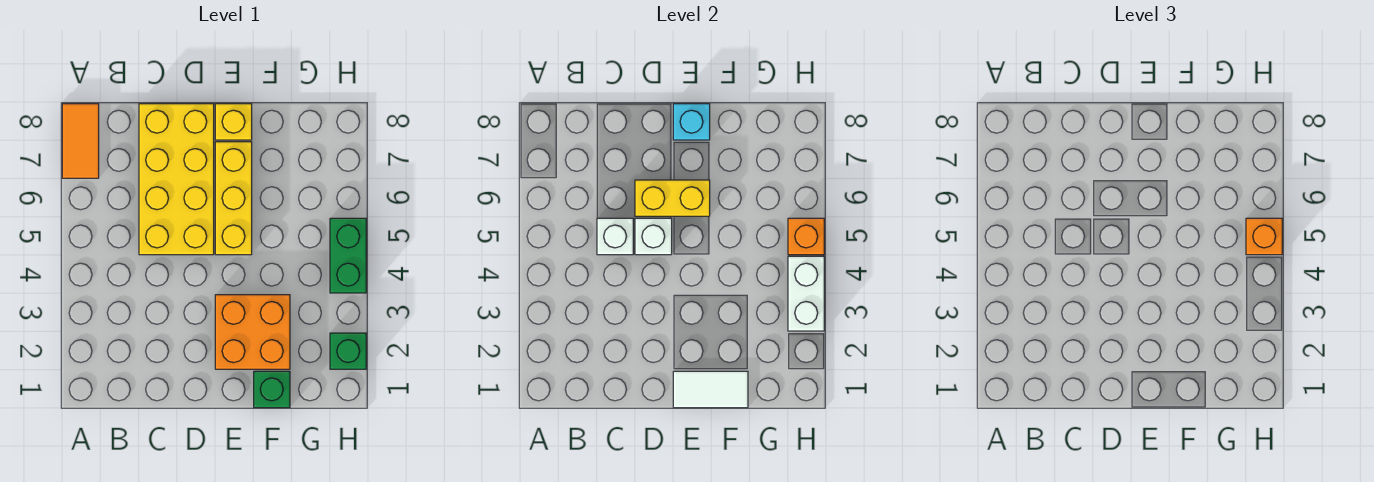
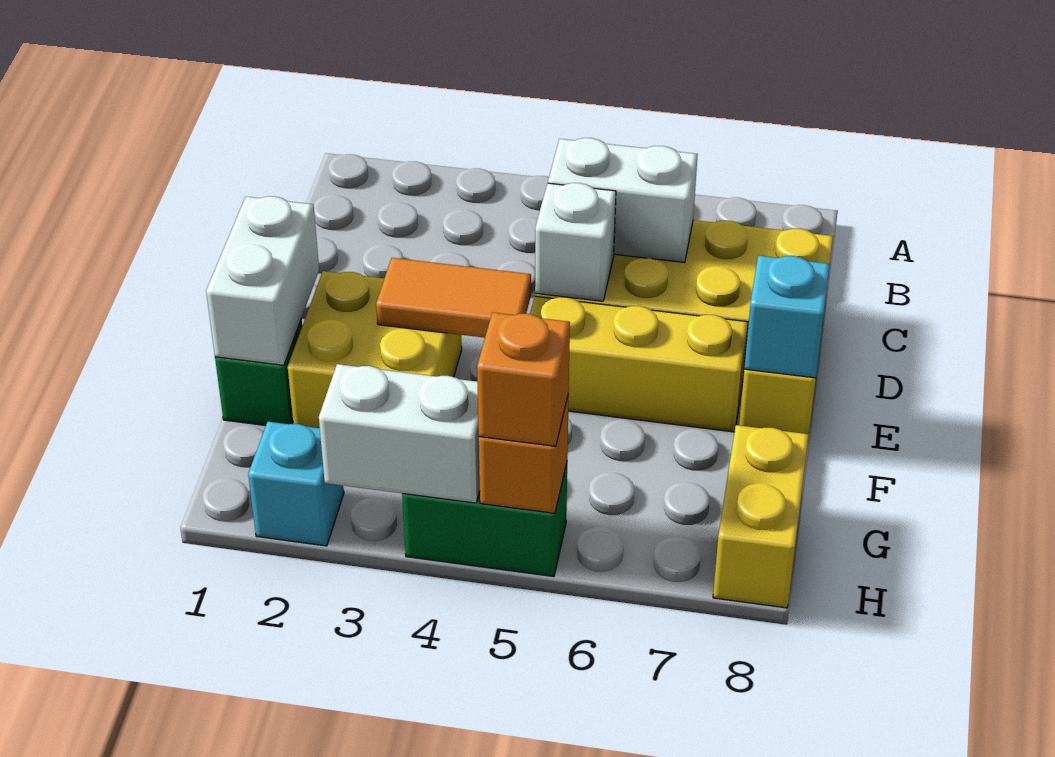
orange tile A7:A8 level 1 -> orange tile E3:E4 level 2
white brick C5 level 2 -> white brick C5:C6 level 2
yellow brick D6:E6 level 2 -> yellow brick G8:H8 level 1
white tile E1:F1 level 2 -> white brick E1:F1 level 2
orange brick E2:F3 level 1 -> yellow brick E2:F3 level 1
green brick H2 level 1 -> cyan brick H2 level 1

